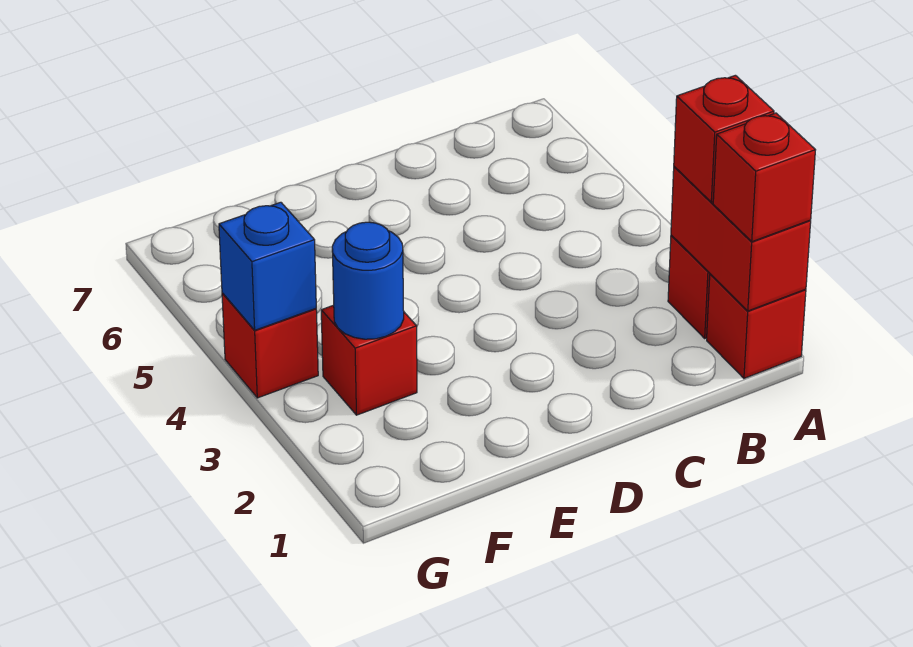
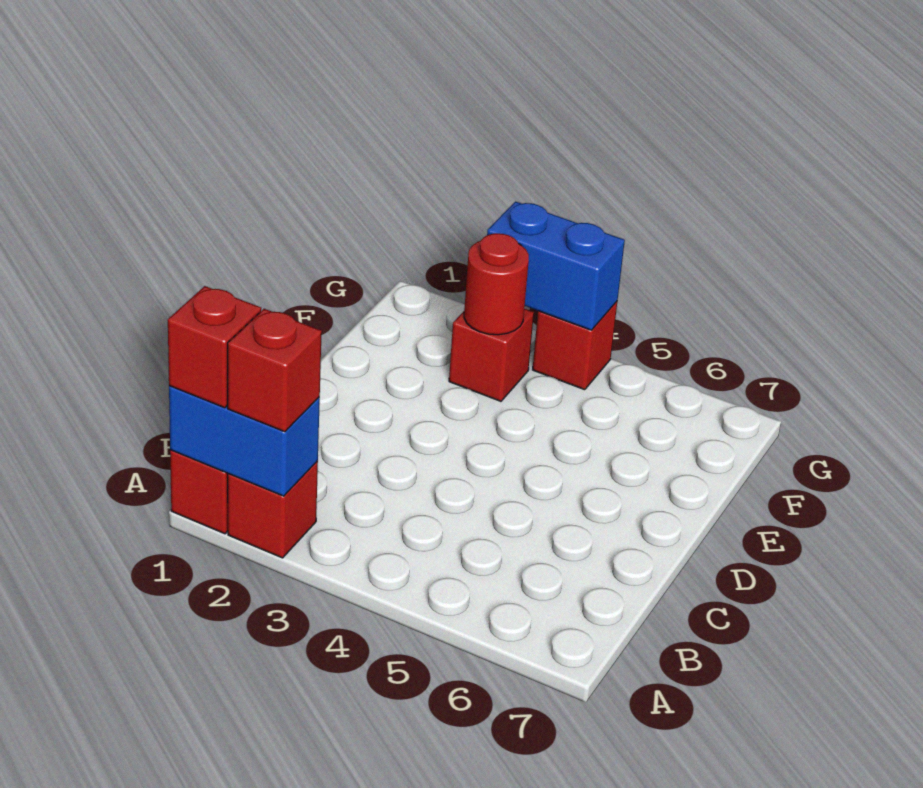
red brick A1:A2 level 2 -> blue brick A1:A2 level 2
blue round brick F3 level 2 -> red round brick F3 level 2
blue brick G4 level 2 -> blue brick G3:G4 level 2

